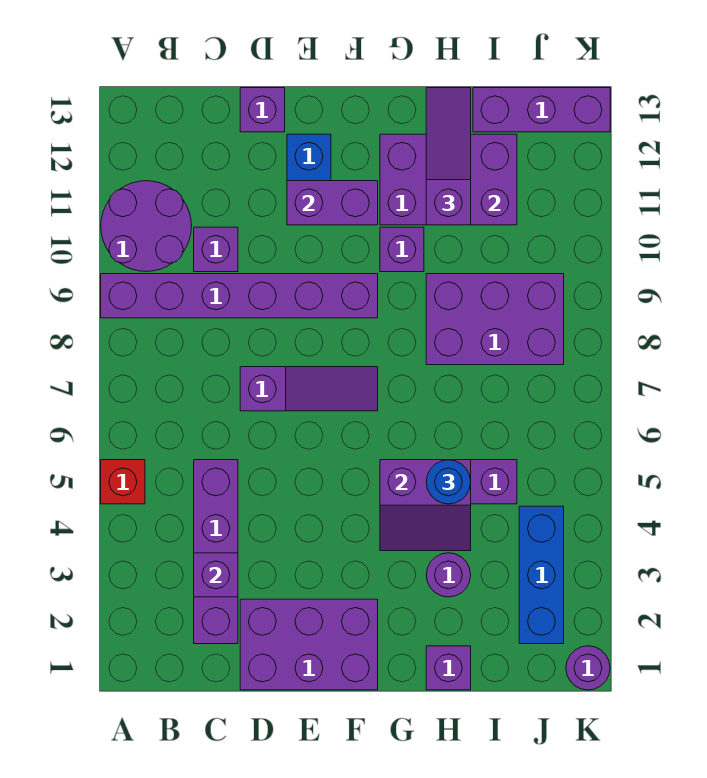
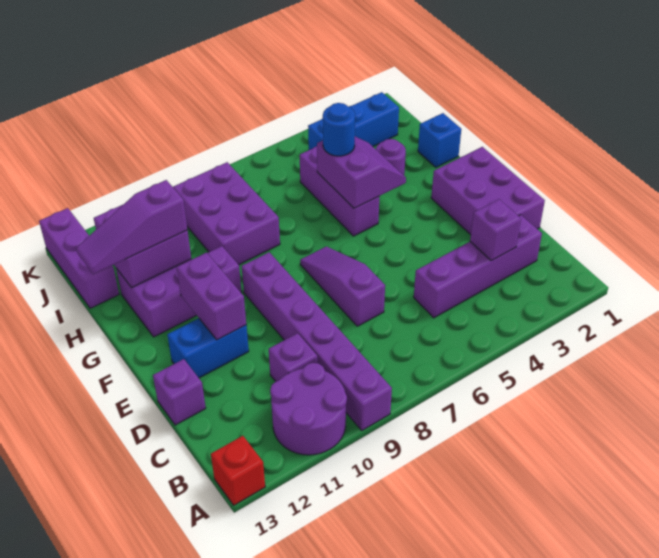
red brick A5 level 1 -> red brick A13 level 1
purple brick H1 level 1 -> blue brick H1 level 1
purple round brick K1 level 1 -> none

